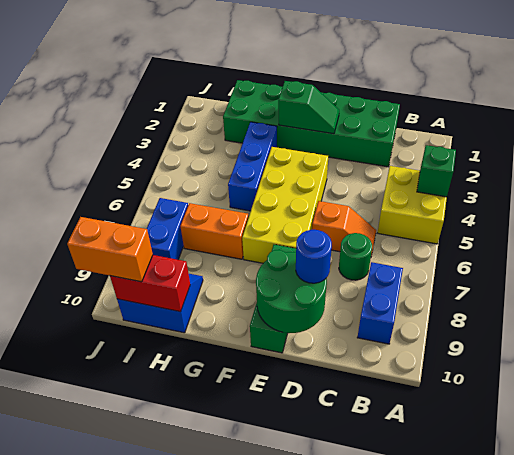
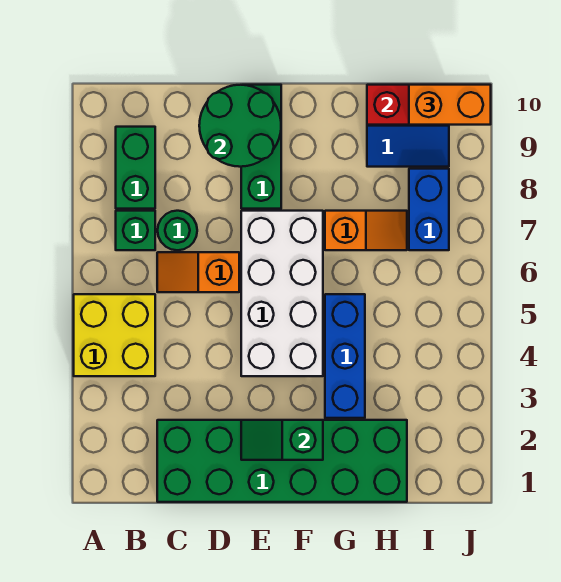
green brick A4 level 2 -> green brick B7 level 1
blue brick B8:B9 level 1 -> green brick B8:B9 level 1
blue round brick D9 level 3 -> none
yellow brick E4:F7 level 1 -> white brick E4:F7 level 1
orange brick G7:H7 level 1 -> orange slope G7:H7 level 1 top G

